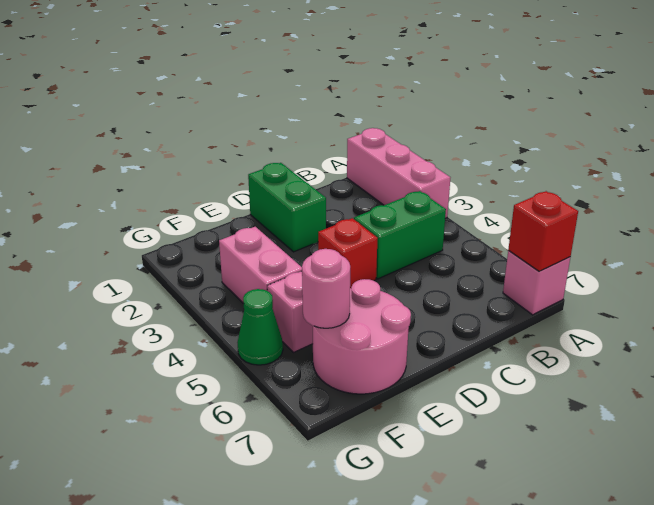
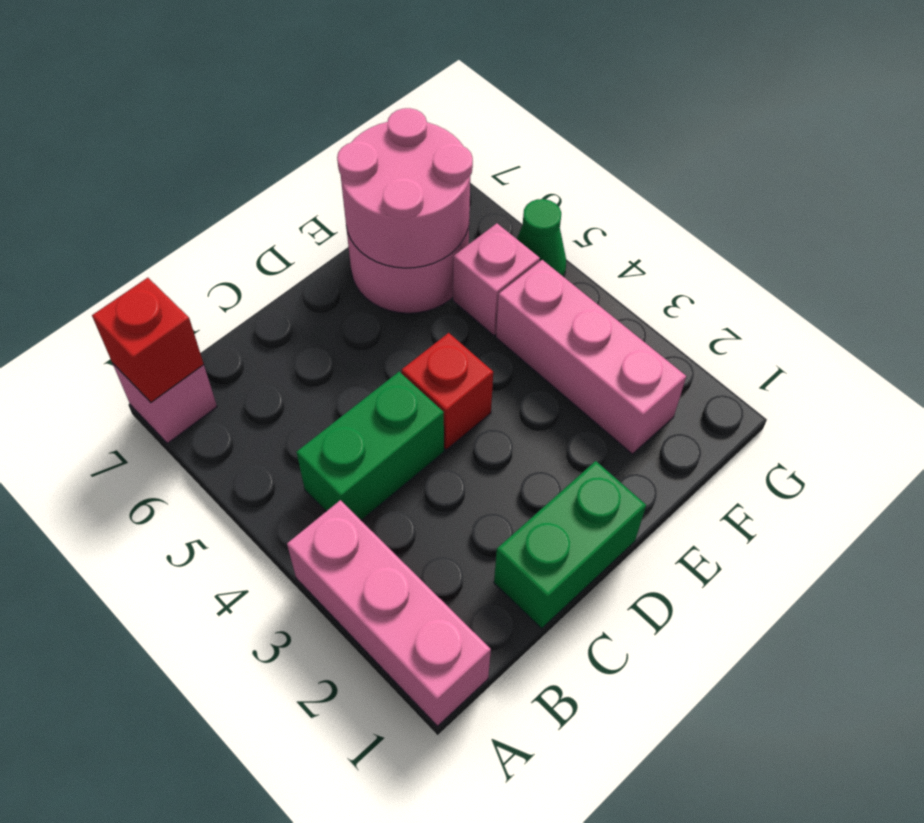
green brick D1:D2 level 1 -> green brick C1:D1 level 1
pink brick F3:F4 level 1 -> pink brick F2:F4 level 1
pink round brick F6 level 2 -> pink round brick E6:F7 level 2

